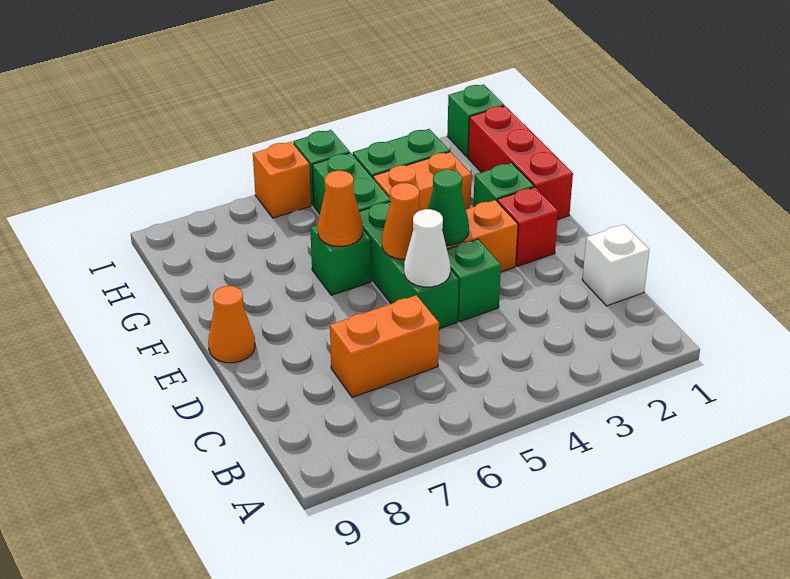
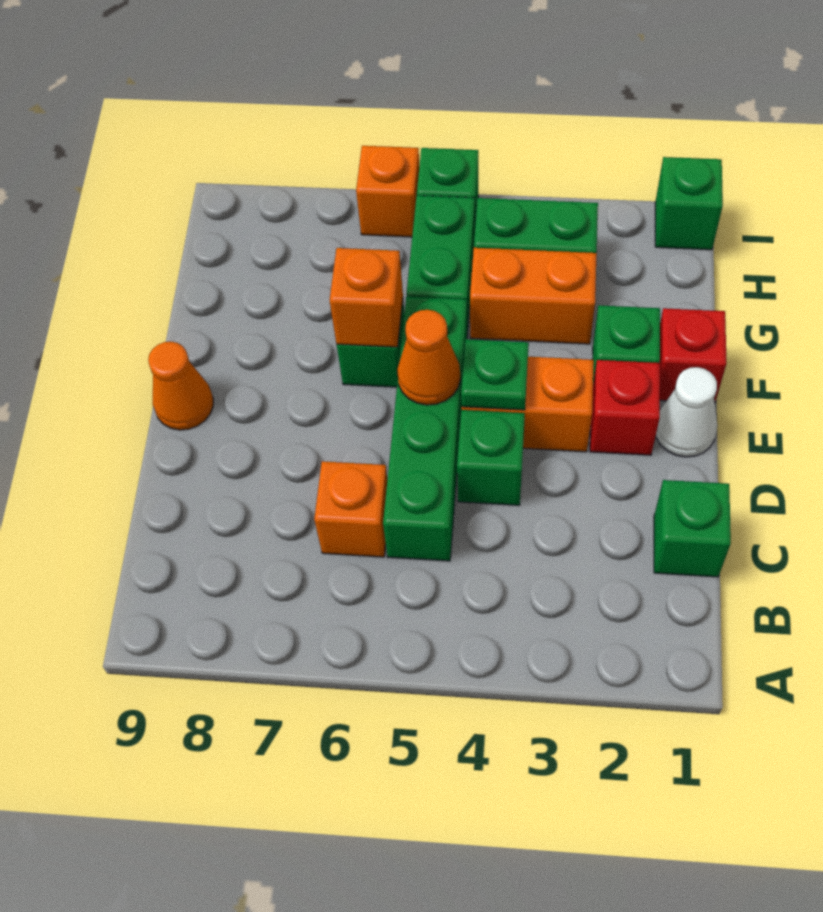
white brick C1 level 1 -> green brick C1 level 1
orange brick C6:C7 level 1 -> orange brick C6 level 1
green brick D5:F5 level 1 -> green brick C5:F5 level 1
white cone D5 level 2 -> white cone E1 level 1
green cone E4 level 2 -> green plate E4 level 2
red brick F1:H1 level 1 -> red brick F1 level 1
orange cone F6 level 2 -> orange brick F6 level 2

